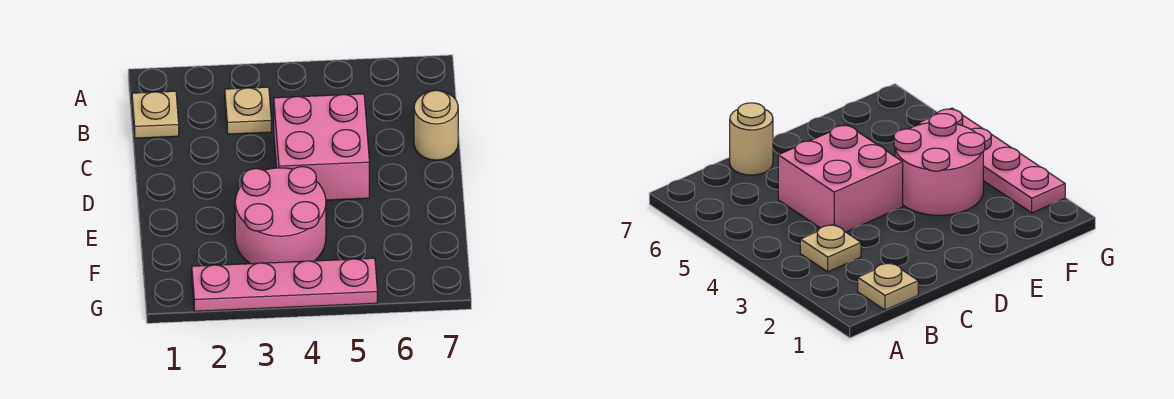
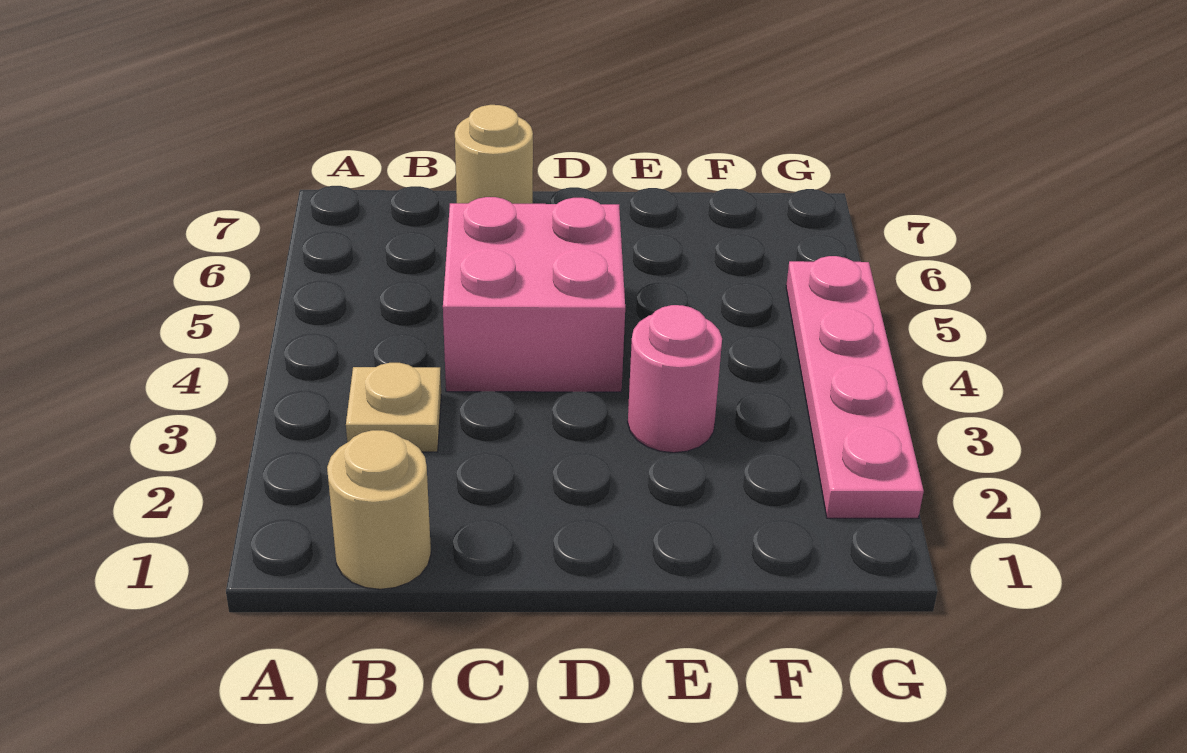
tan plate B1 level 1 -> tan round brick B1 level 1
pink round brick E3:F4 level 1 -> pink round brick E3 level 1

